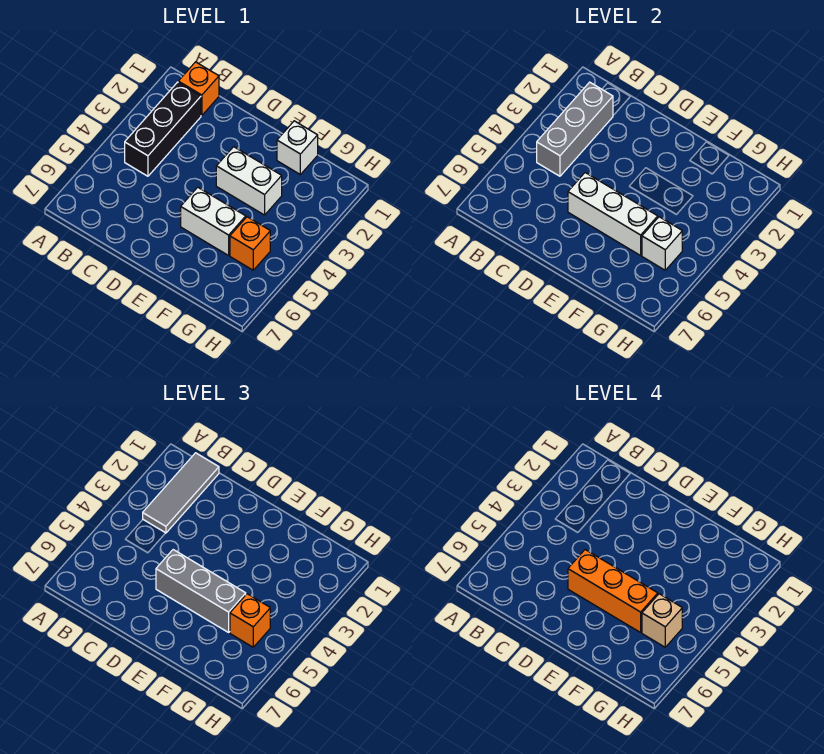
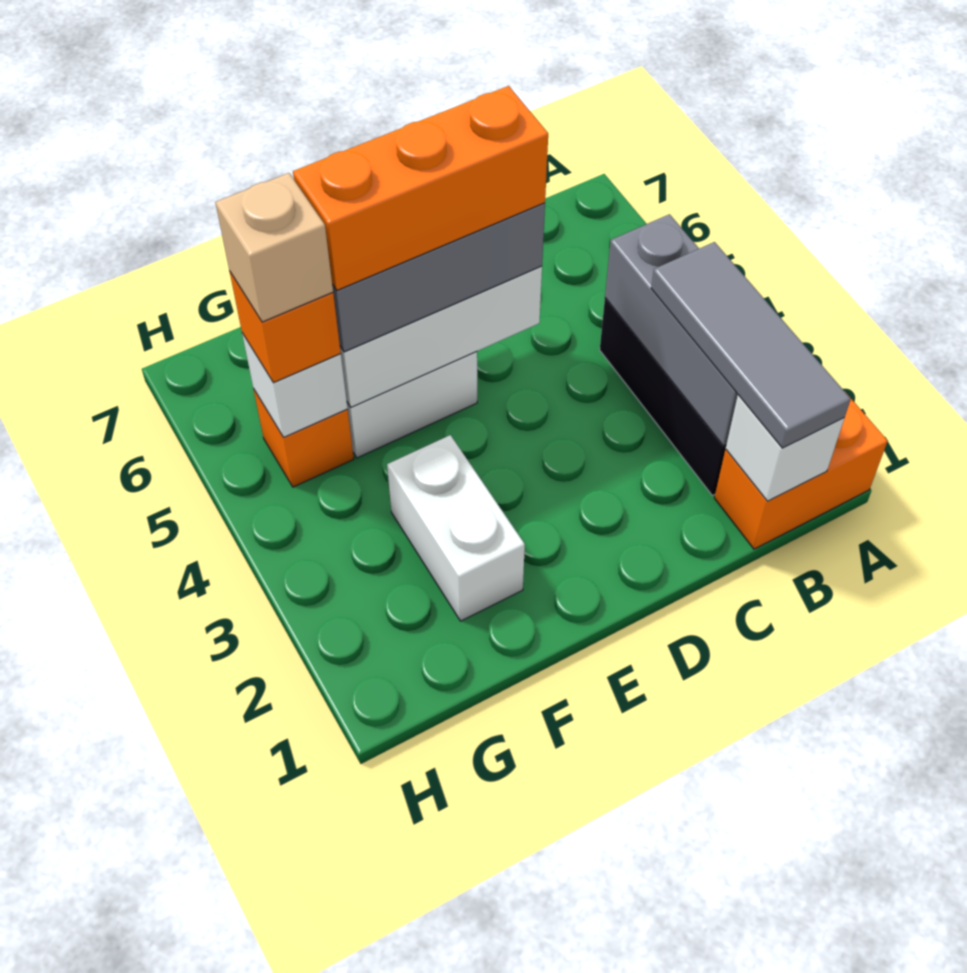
orange brick B1 level 1 -> orange brick A1:B1 level 1
white brick E3:F3 level 1 -> white brick F2:F3 level 1
white brick F1 level 1 -> white brick B1 level 2

